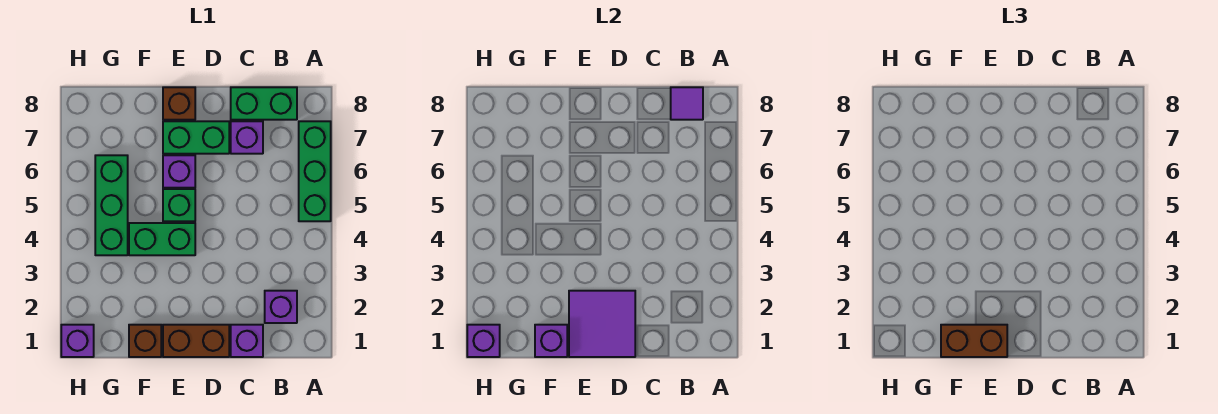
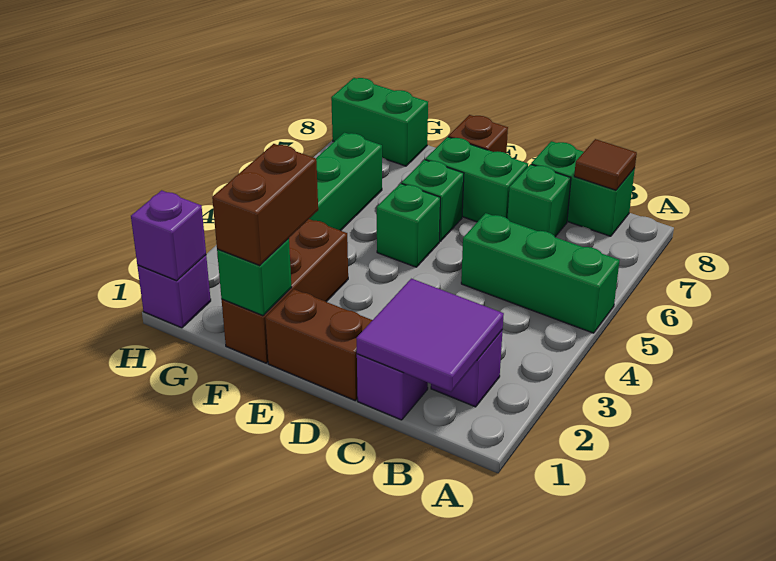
green brick A5:A7 level 1 -> green brick A5:C5 level 1
purple tile B8 level 2 -> brown tile B8 level 2
purple brick C7 level 1 -> green brick C7 level 1
purple tile D1:E2 level 2 -> purple tile B1:C2 level 2
brown brick E1:F1 level 3 -> brown brick F1:F2 level 3
green brick E4:F4 level 1 -> green brick G8:H8 level 1
purple brick E6 level 1 -> green brick E6 level 1
brown brick F1 level 1 -> brown brick F1:F3 level 1
purple brick F1 level 2 -> green brick F1 level 2

